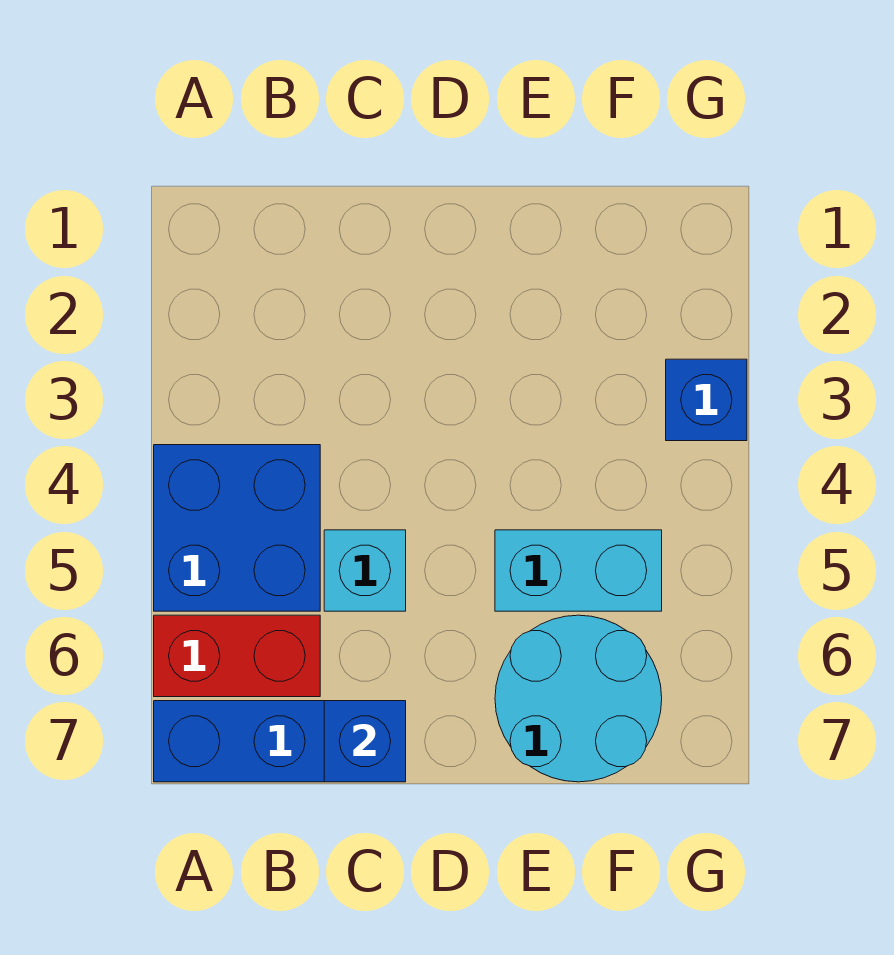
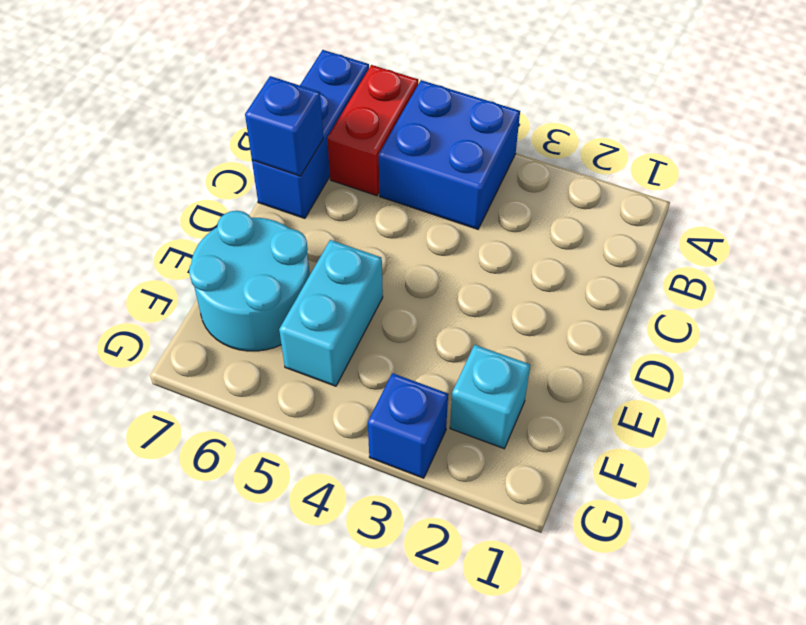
cyan brick C5 level 1 -> cyan brick F2 level 1

